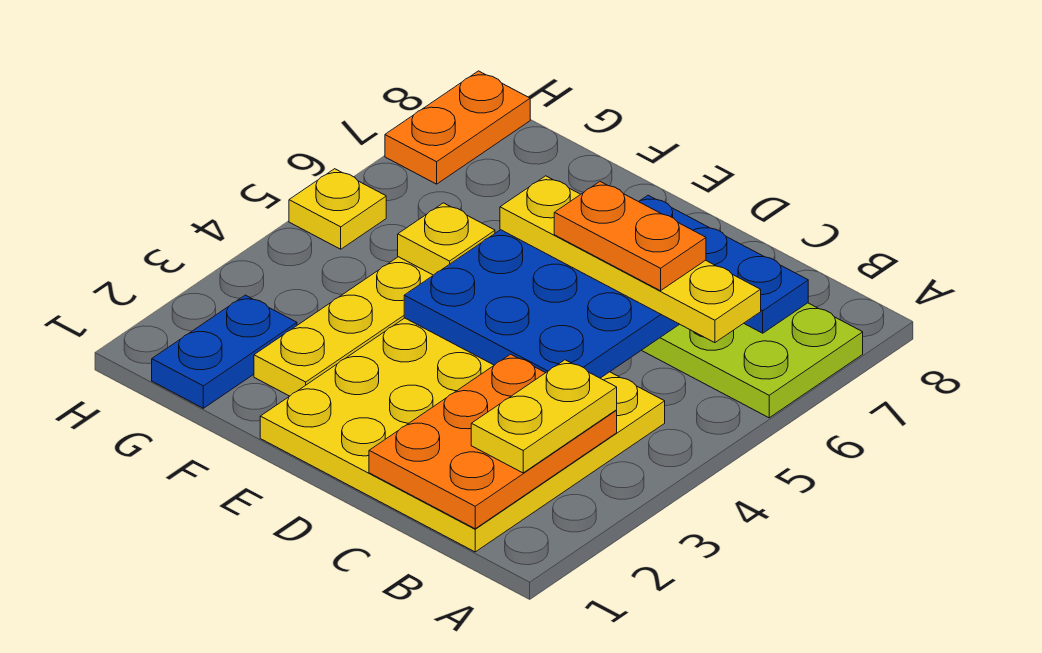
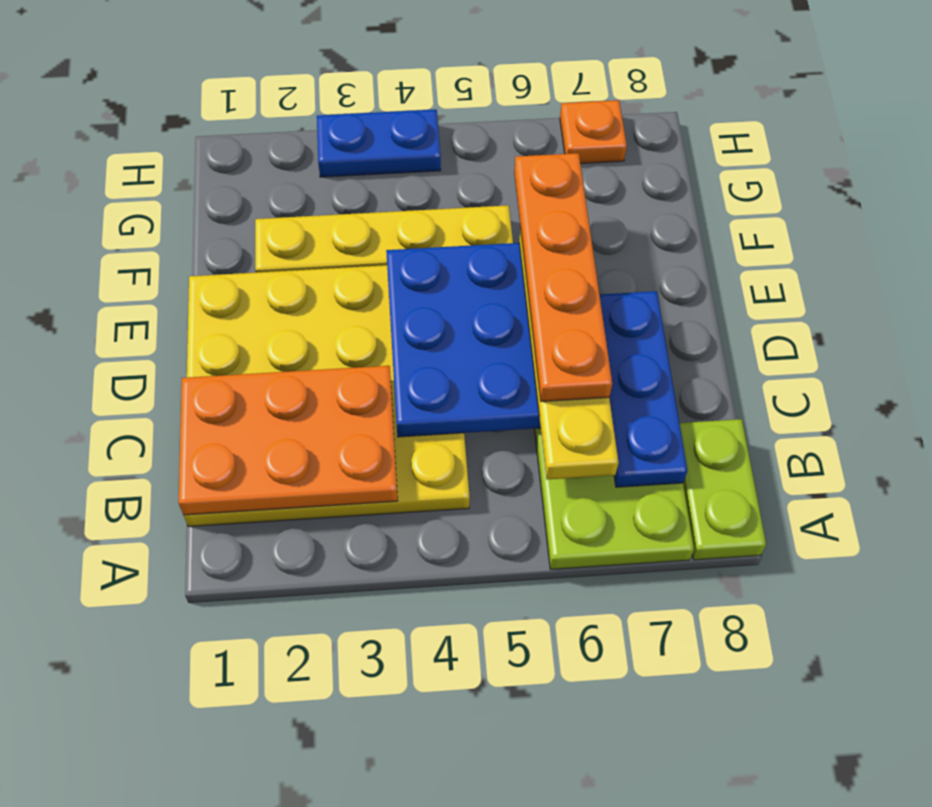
none -> lime plate A8:B8 level 1
yellow plate B2:B3 level 3 -> none
orange plate C6:D6 level 4 -> orange plate C6:F6 level 4
yellow plate F5 level 2 -> none
blue plate G1:G2 level 1 -> blue plate H3:H4 level 1
yellow plate H5 level 1 -> none
orange plate H7:H8 level 1 -> orange plate H7 level 1

